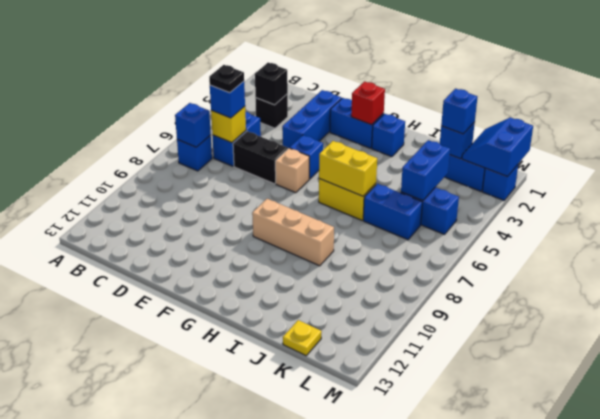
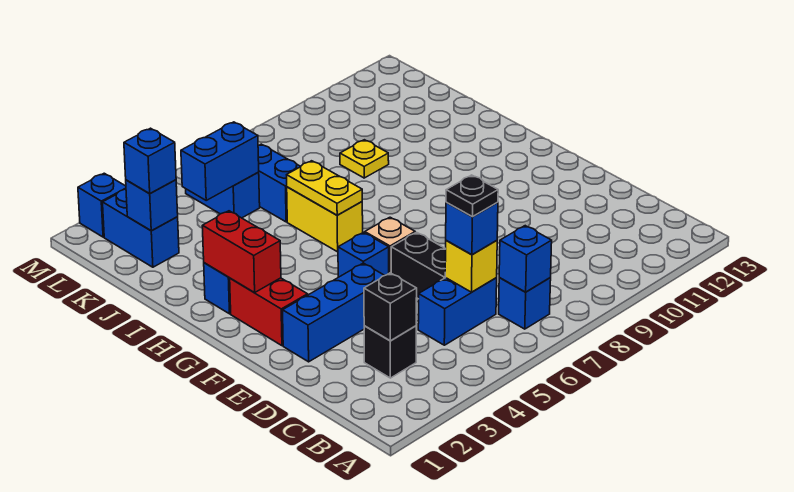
blue brick F2:G2 level 1 -> red brick F2:G2 level 1
red brick G2 level 2 -> red brick G2:H2 level 2
tan brick G9:I9 level 1 -> none
yellow brick H6:I6 level 2 -> yellow plate H6:I6 level 2
yellow plate K13 level 1 -> yellow plate J9 level 1
blue slope L1:M2 level 2 top M -> none

